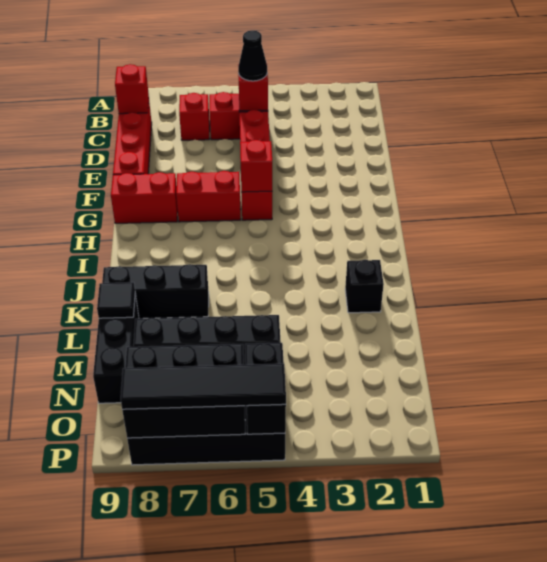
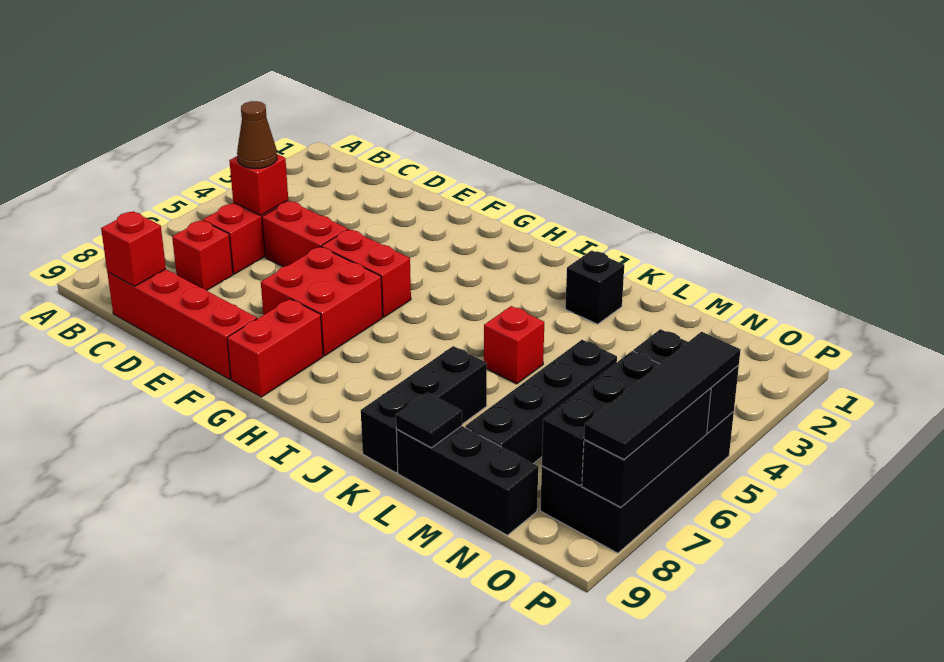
black cone C5 level 3 -> brown cone C5 level 3
red brick G5 level 2 -> red brick K5 level 1
red brick G6:G7 level 1 -> red brick F6:G7 level 1

